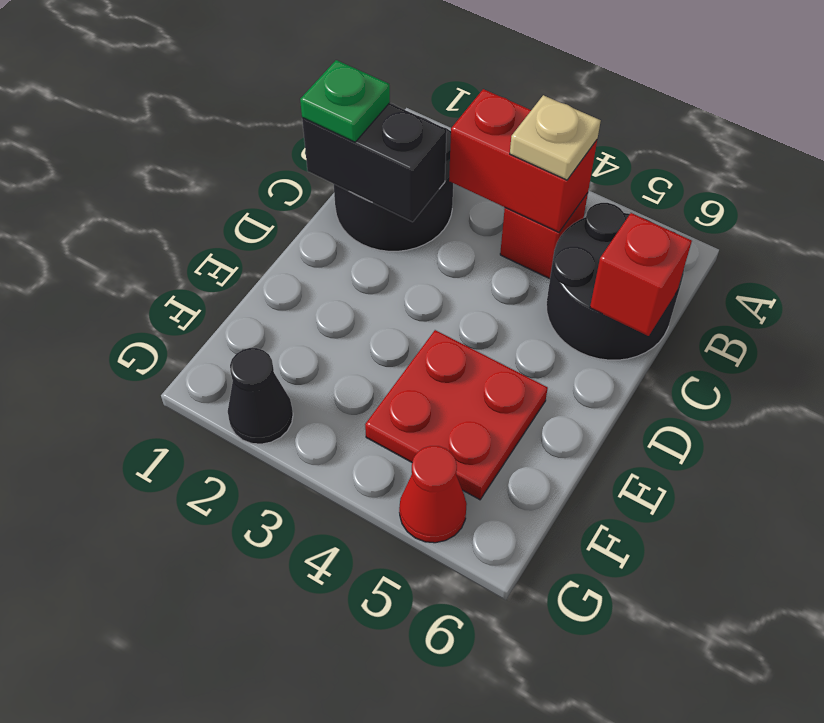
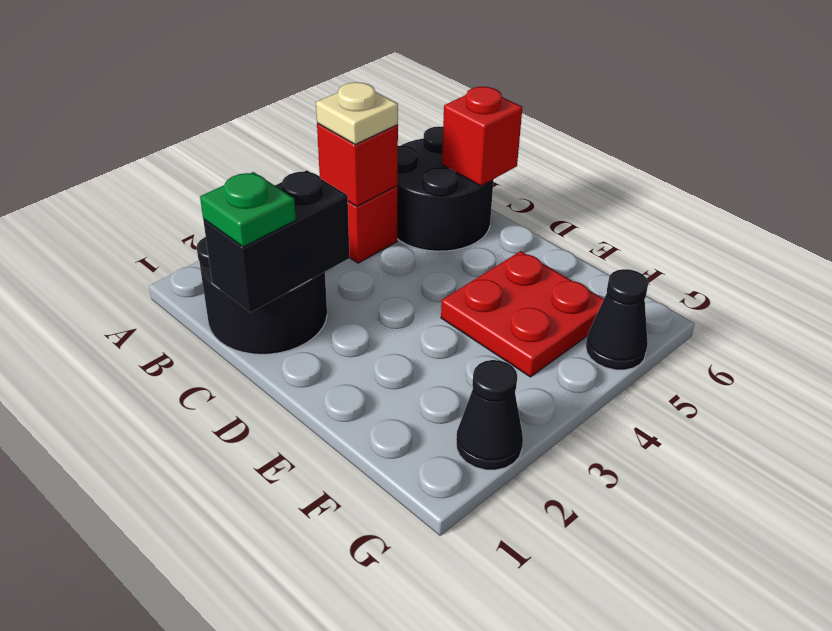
red brick B3:B4 level 2 -> red brick B4 level 2
red cone G5 level 1 -> black cone G5 level 1

